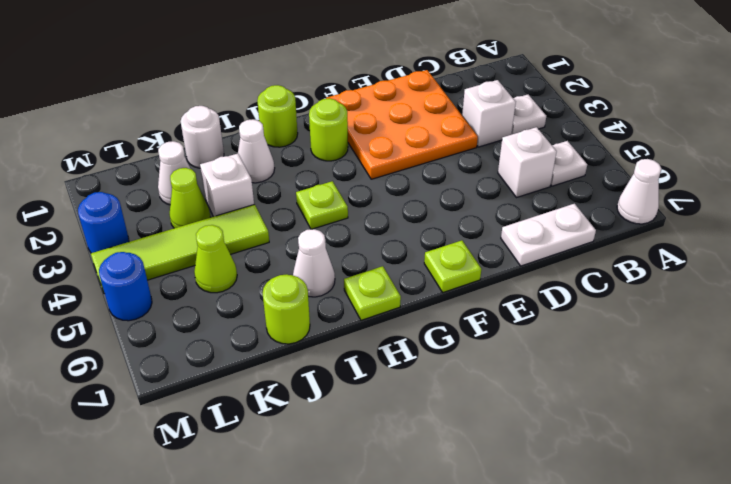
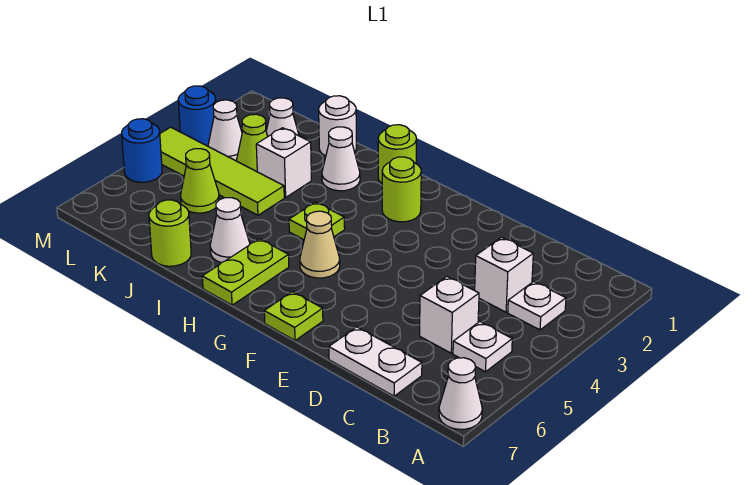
orange plate D1:F3 level 1 -> none
none -> tan cone G5 level 1
lime plate H7 level 1 -> lime plate H6:H7 level 1
none -> white cone L3 level 1

